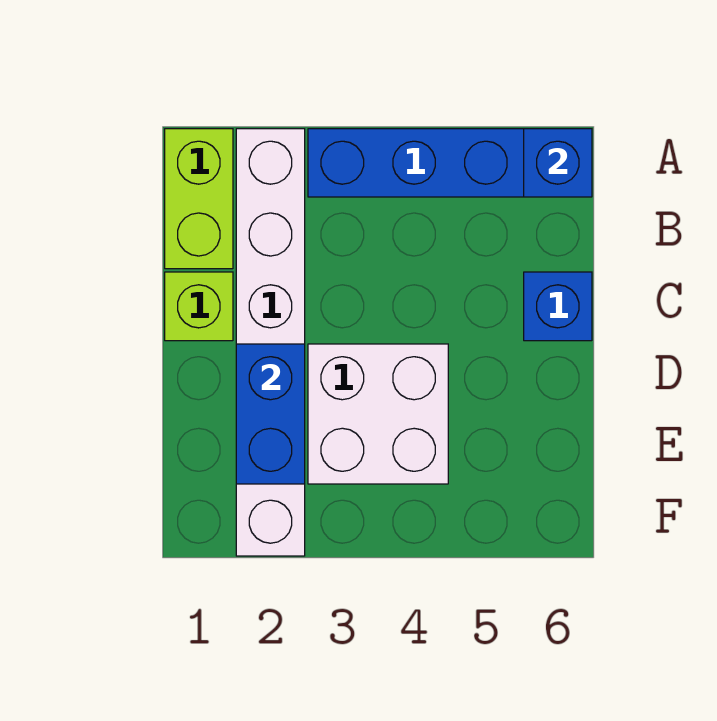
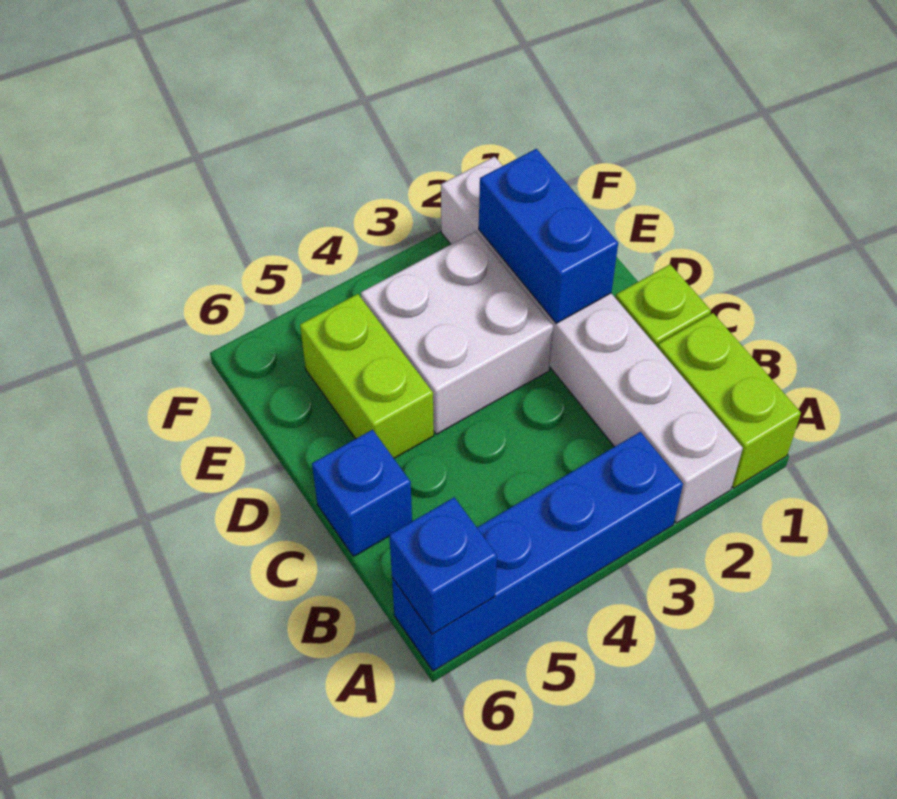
none -> lime brick D5:E5 level 1

